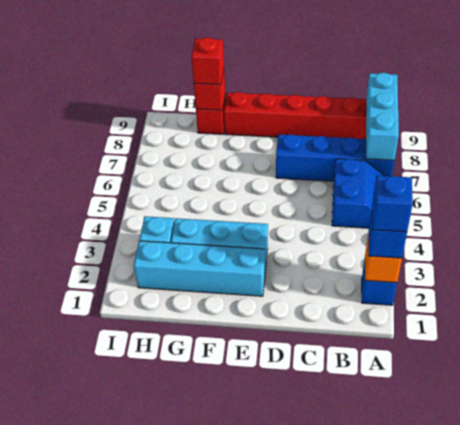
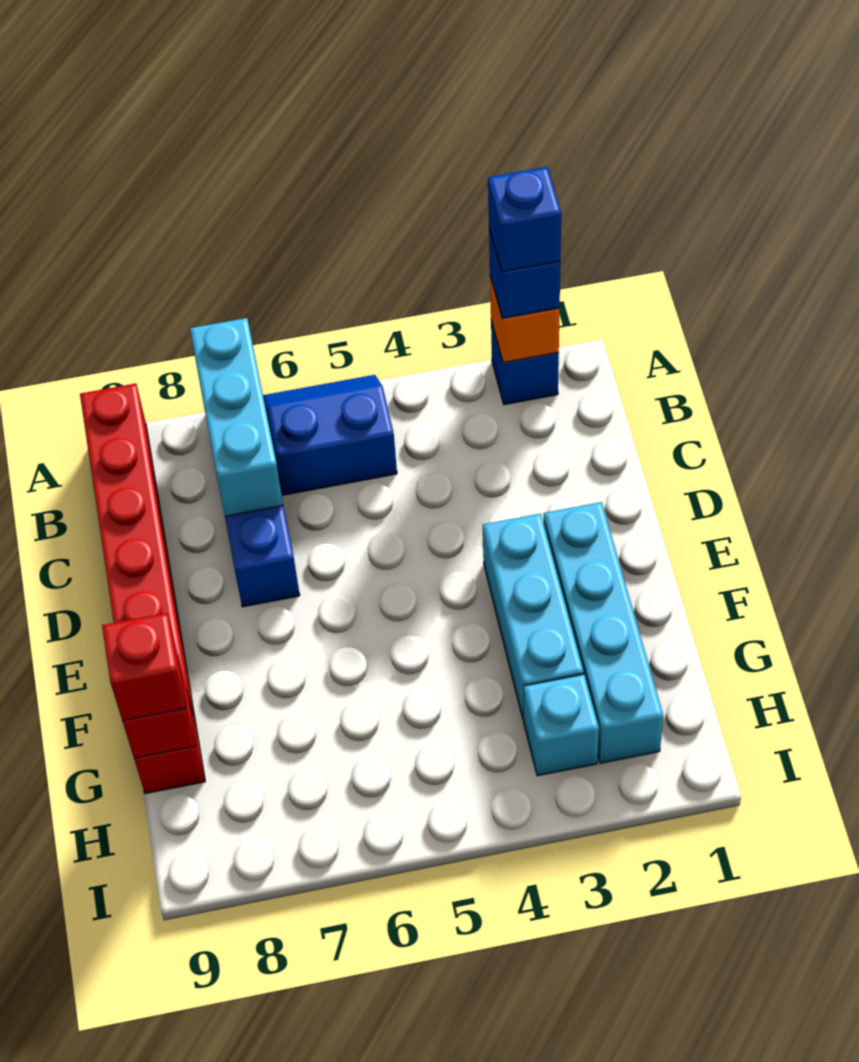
cyan brick A7:A9 level 2 -> cyan brick A7:C7 level 2

